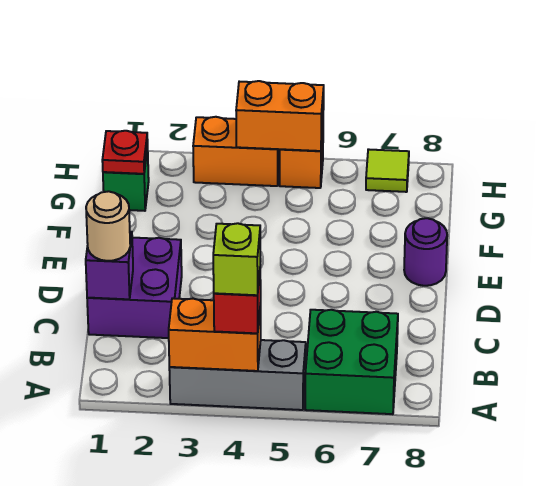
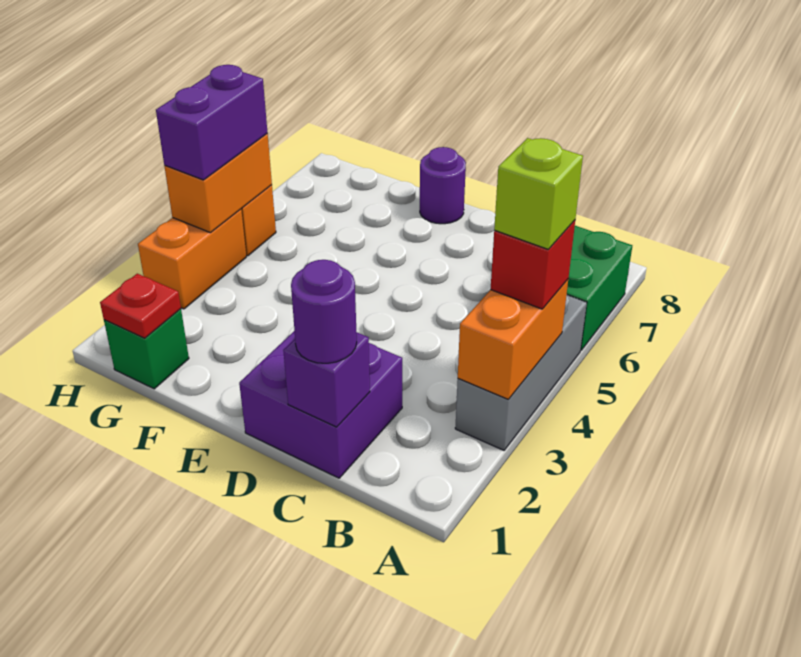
tan round brick C1 level 3 -> purple round brick C1 level 3
none -> purple brick H4:H5 level 3
lime tile H7 level 1 -> none

